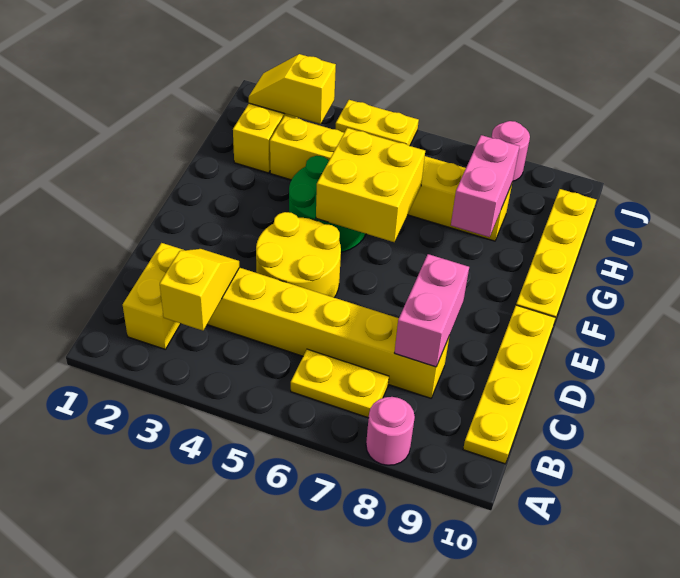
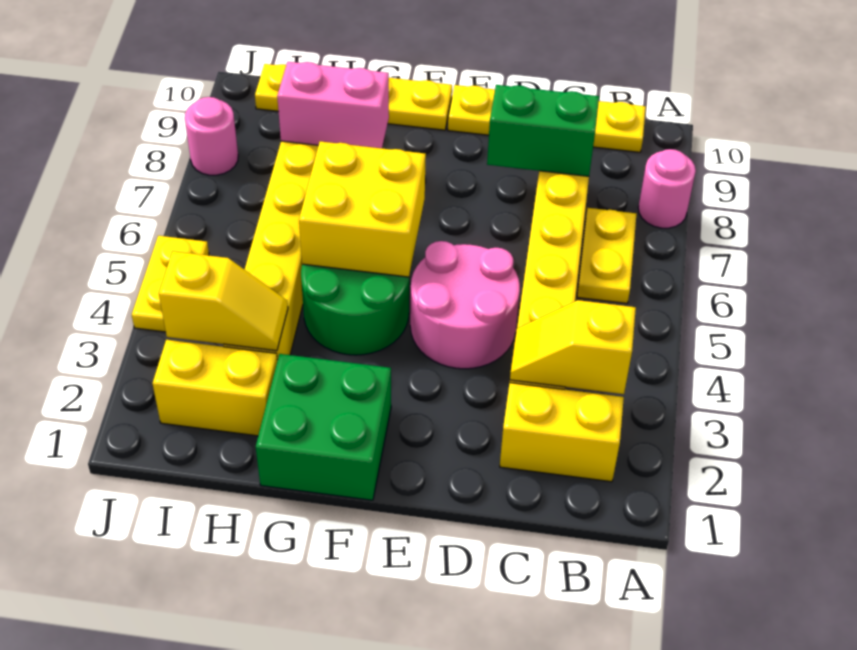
pink brick C8:D8 level 2 -> green brick C8:D8 level 2
yellow round brick D4:E5 level 1 -> pink round brick D4:E5 level 1
none -> green brick F1:G2 level 1
yellow slope I2:I3 level 2 top 3 -> yellow slope H3:I3 level 2 top I

